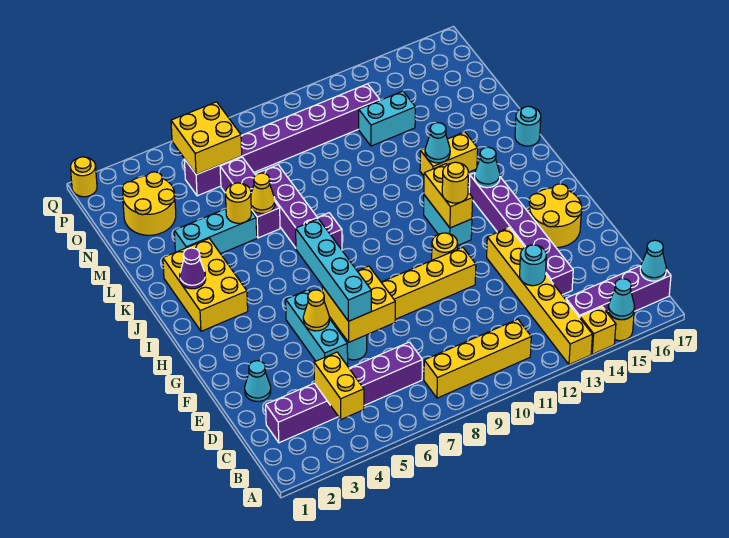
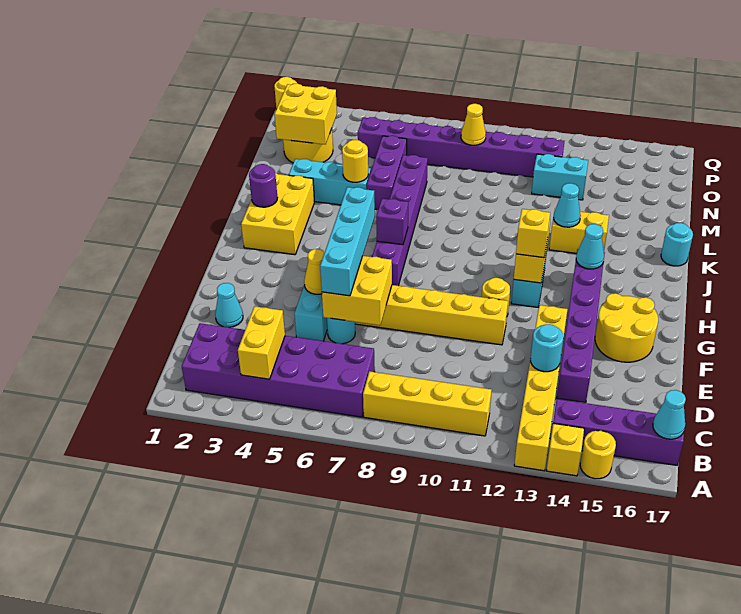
cyan cone A15 level 2 -> none
purple brick C2:C7 level 1 -> purple brick B2:C7 level 1
yellow round brick H12 level 3 -> yellow brick H12 level 3
purple cone J2 level 2 -> purple round brick J2 level 2
yellow cone L6 level 2 -> yellow cone O9 level 2
yellow brick O5:P6 level 2 -> yellow brick N2:O3 level 2

